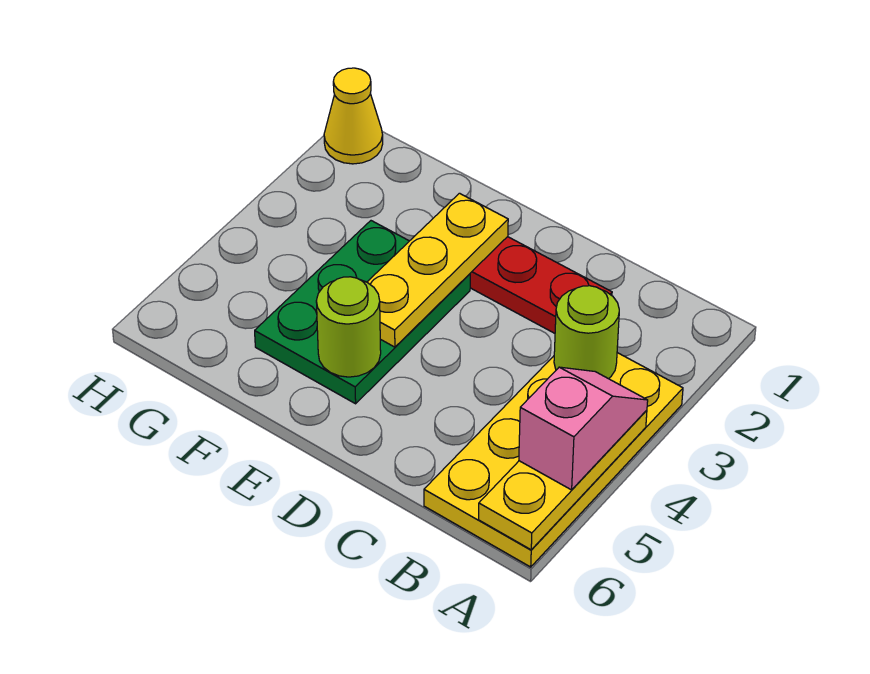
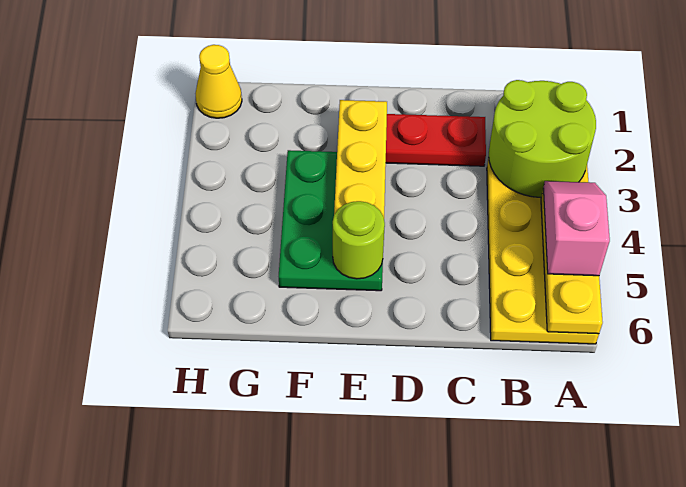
lime round brick B3 level 2 -> lime round brick A2:B3 level 2

